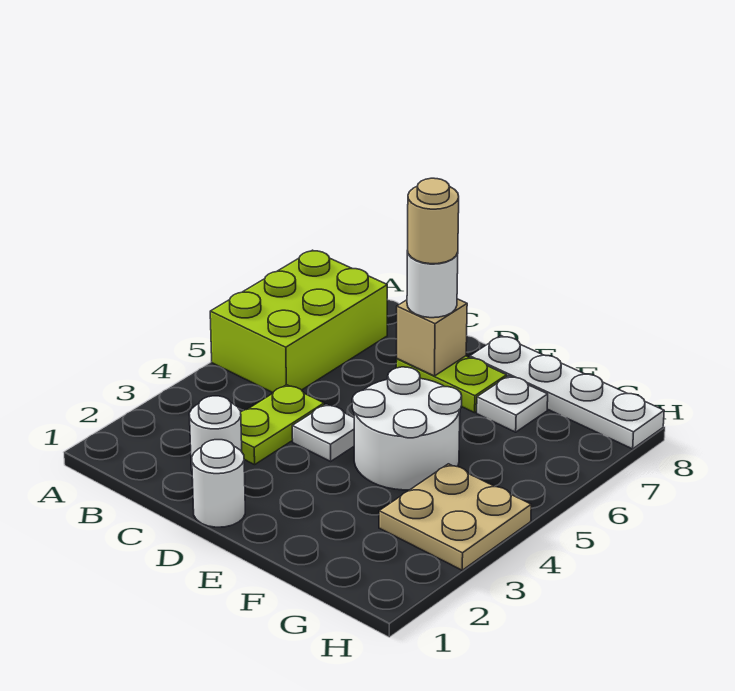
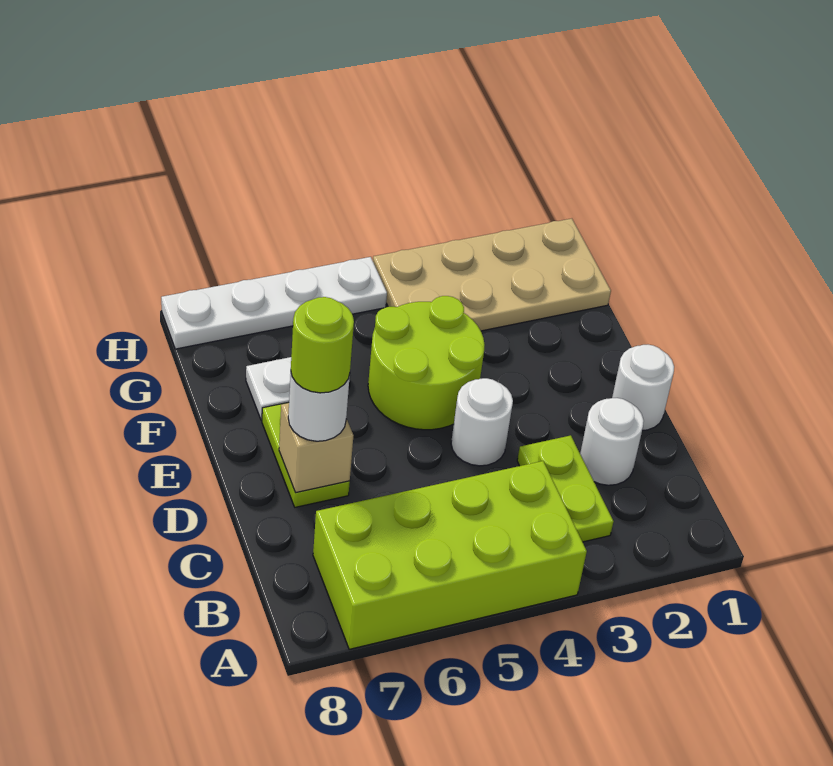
lime brick A5:B7 level 1 -> lime brick A4:B7 level 1
lime plate C3:C4 level 1 -> lime plate B3:C3 level 1
white plate D4 level 1 -> white round brick D4 level 1
tan round brick D7 level 4 -> lime round brick D7 level 4
white round brick E4:F5 level 1 -> lime round brick E4:F5 level 1
white plate E8:H8 level 1 -> white plate H5:H8 level 1
tan plate G3:H4 level 1 -> tan plate G1:H4 level 1

